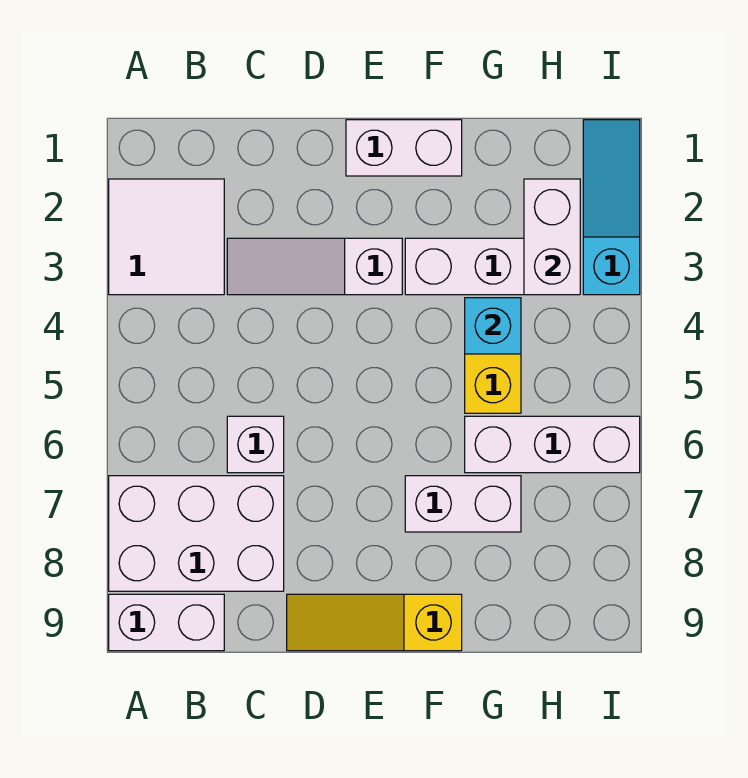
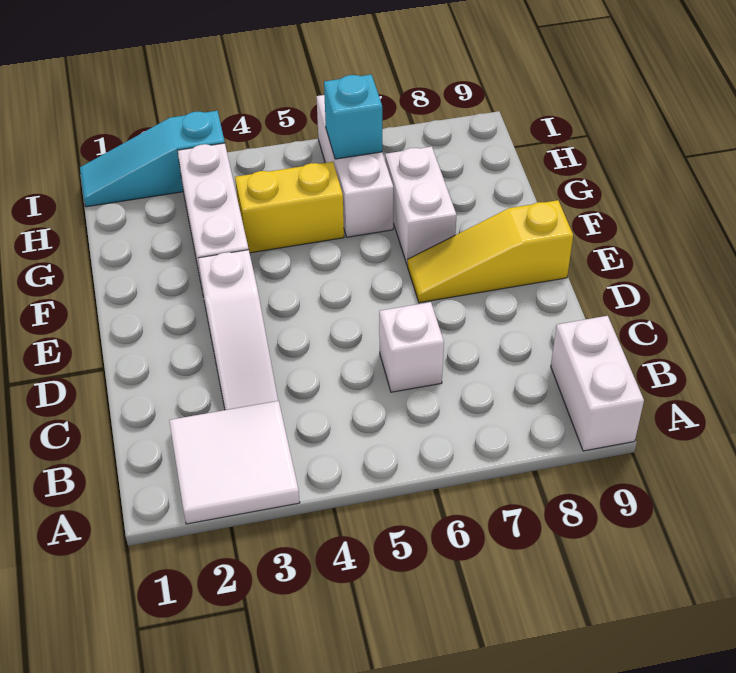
white brick A7:C8 level 1 -> none
yellow slope D9:F9 level 1 top F -> yellow slope E7:E9 level 1 top 9
white brick E1:F1 level 1 -> none
cyan brick G4 level 2 -> cyan brick H6 level 2
white brick H2:H3 level 2 -> none

